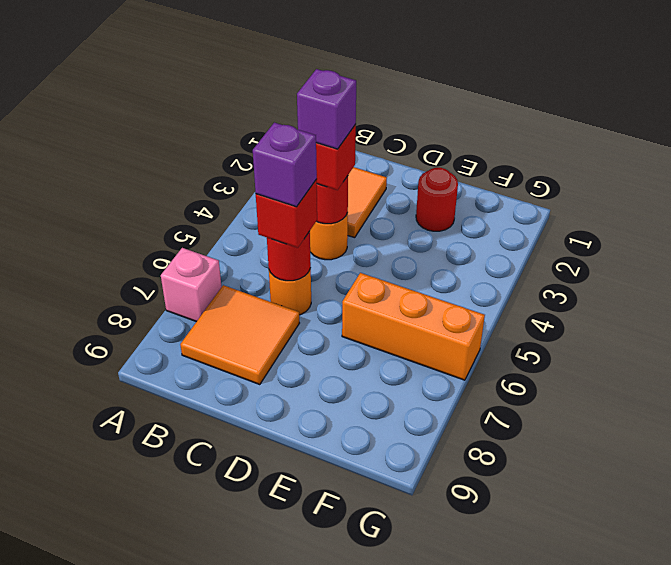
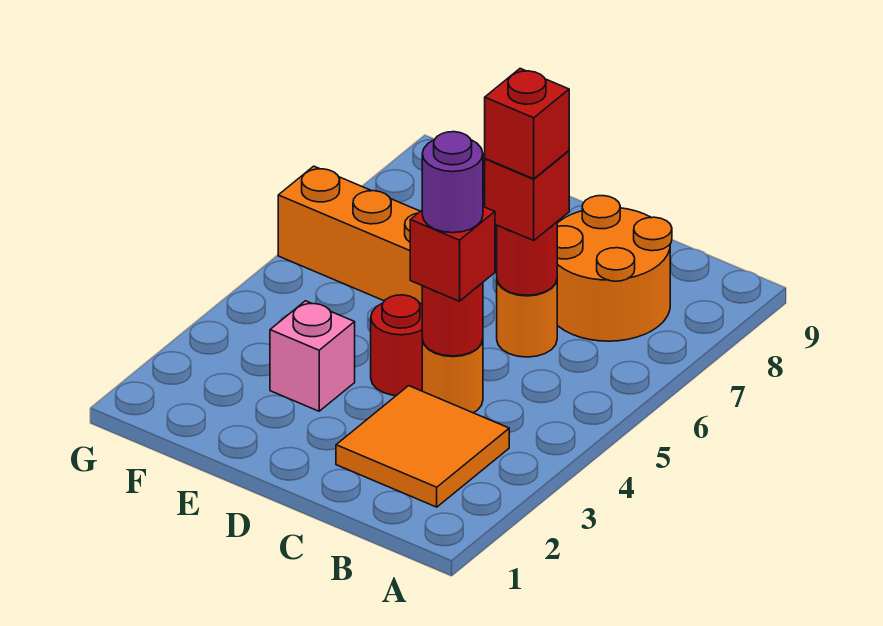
pink brick A7 level 1 -> pink brick E3 level 1
orange tile B7:C8 level 1 -> orange round brick B7:C8 level 1
purple brick C4 level 4 -> purple round brick C4 level 4
purple brick C6 level 4 -> red brick C6 level 4
red round brick E2 level 1 -> red round brick D4 level 1

